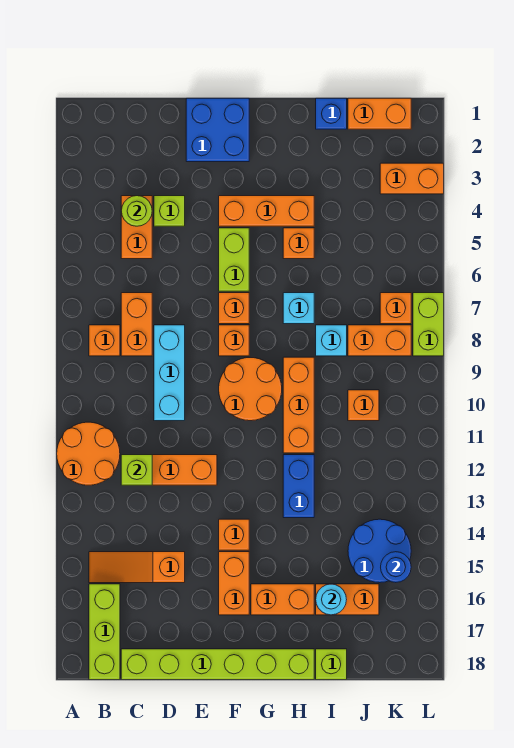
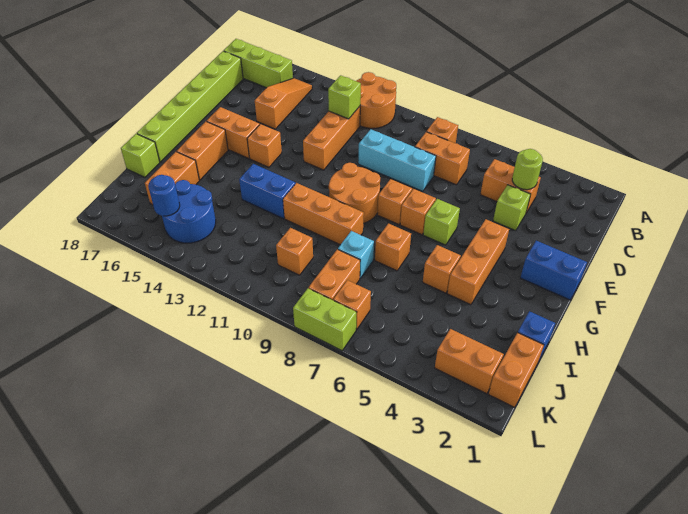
blue brick E1:F2 level 1 -> blue brick F1:F2 level 1
lime brick F5:F6 level 1 -> lime brick F6 level 1
cyan brick H7 level 1 -> orange brick H7 level 1
cyan round brick I16 level 2 -> none
orange brick K3:L3 level 1 -> orange brick K2:K3 level 1

